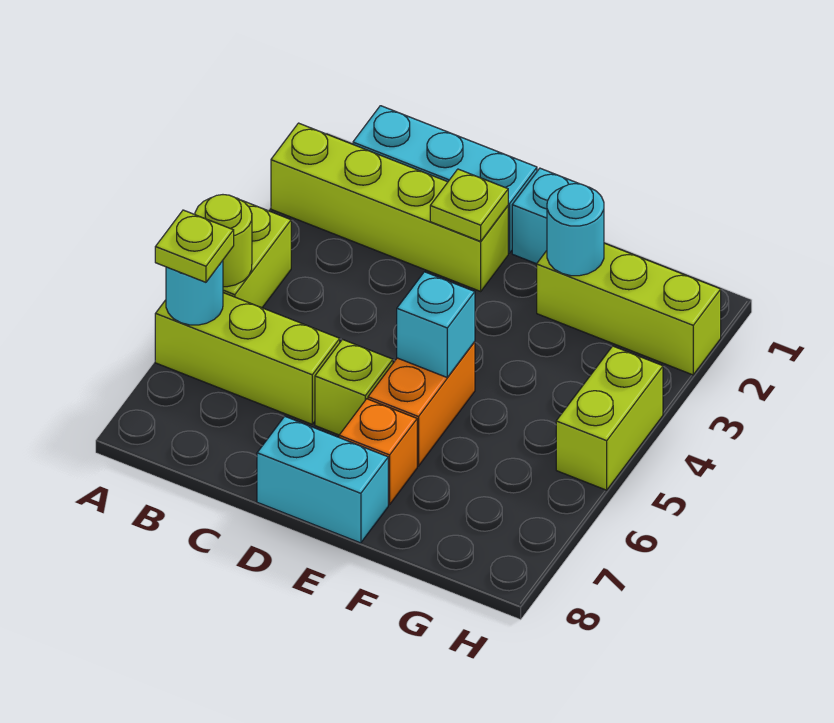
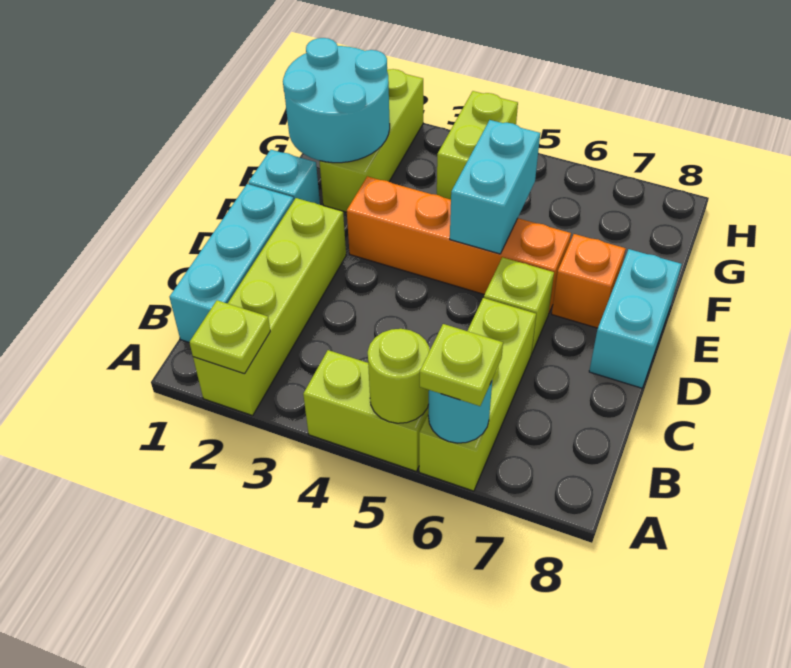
lime plate D2 level 2 -> lime plate A2 level 2
orange brick E5:E6 level 1 -> orange brick E3:E6 level 1
cyan brick E5 level 2 -> cyan brick E5:F5 level 2
cyan round brick F2 level 2 -> cyan round brick F1:G2 level 2
lime brick H4:H5 level 1 -> lime brick G4:H4 level 1

